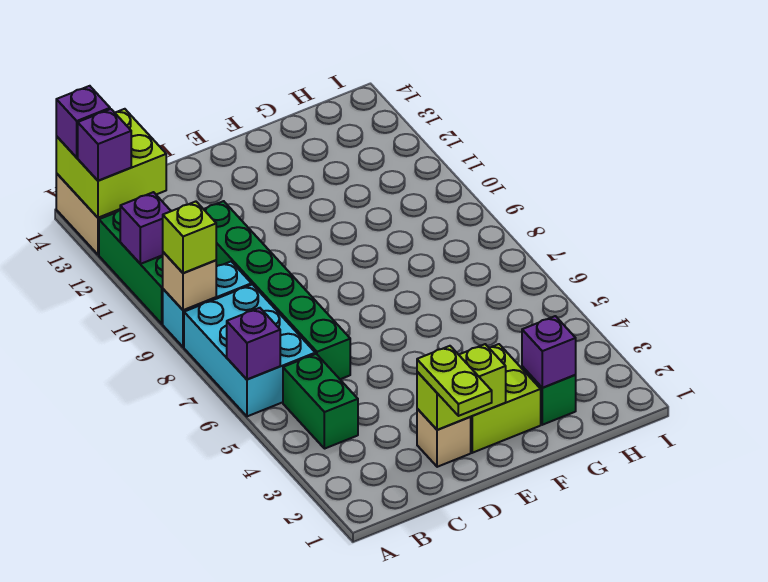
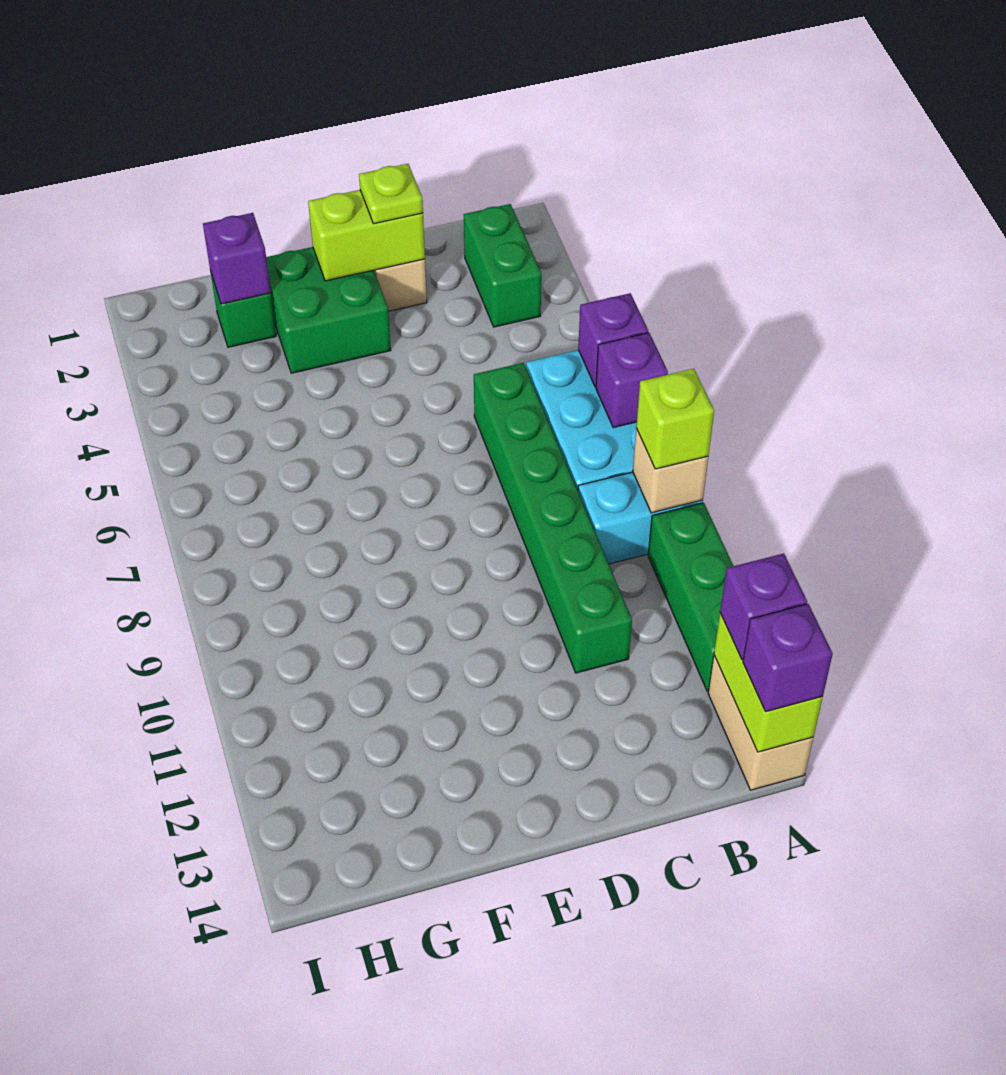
purple brick A11 level 2 -> purple brick A7 level 2
lime brick A13:B14 level 2 -> lime brick A13:A14 level 2
green brick B4:B5 level 1 -> green brick B2:B3 level 1
lime plate D1:D2 level 3 -> lime plate D2 level 3
lime brick E2:F3 level 1 -> green brick E2:F3 level 1

